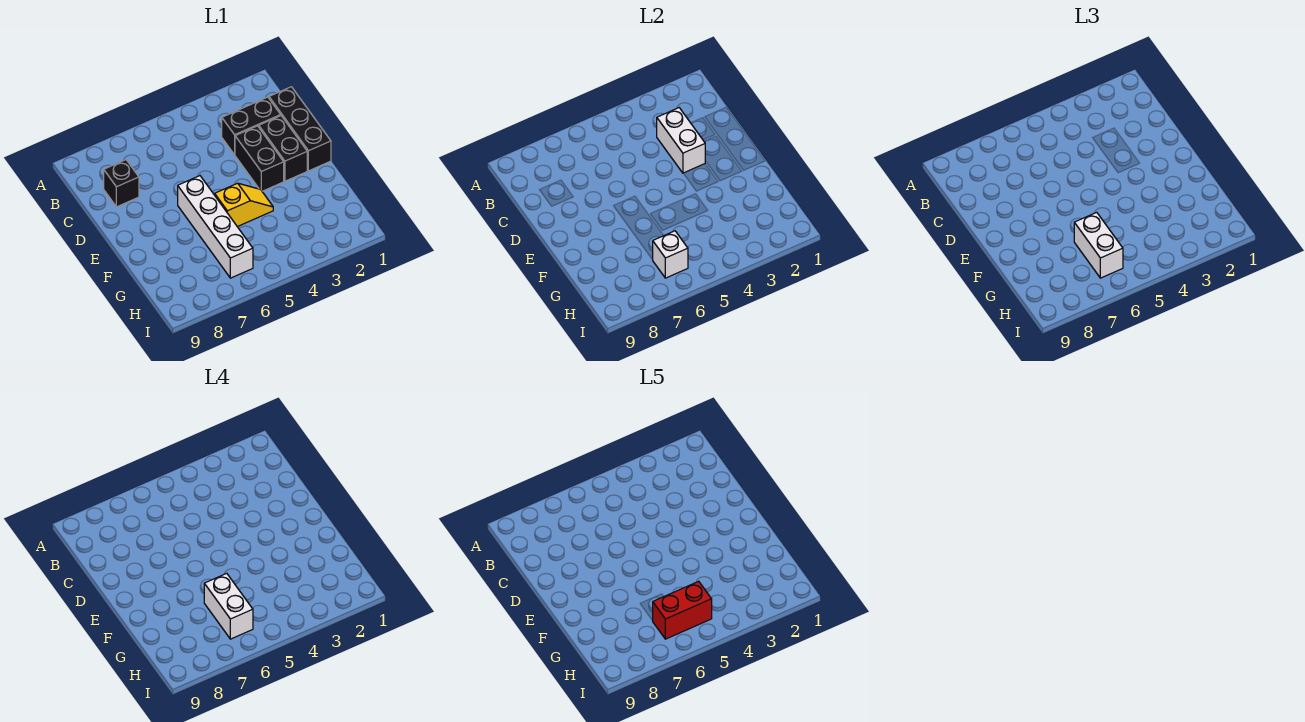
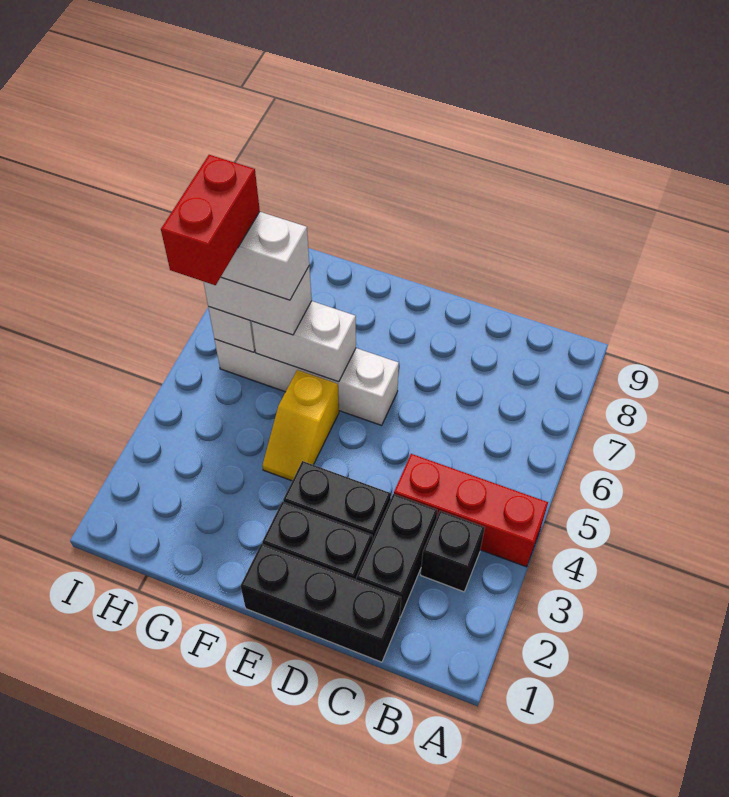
none -> red brick A4:C4 level 1
white brick C3:D3 level 2 -> white brick F6:G6 level 2
black brick C8 level 1 -> black brick B3 level 1

